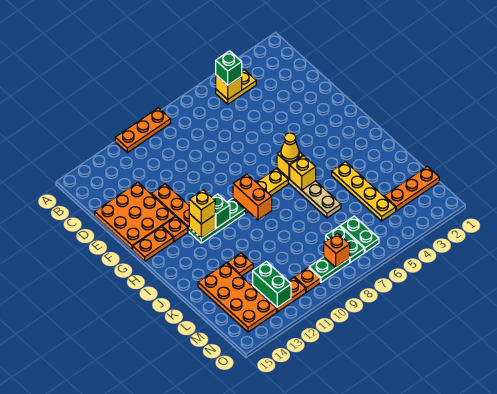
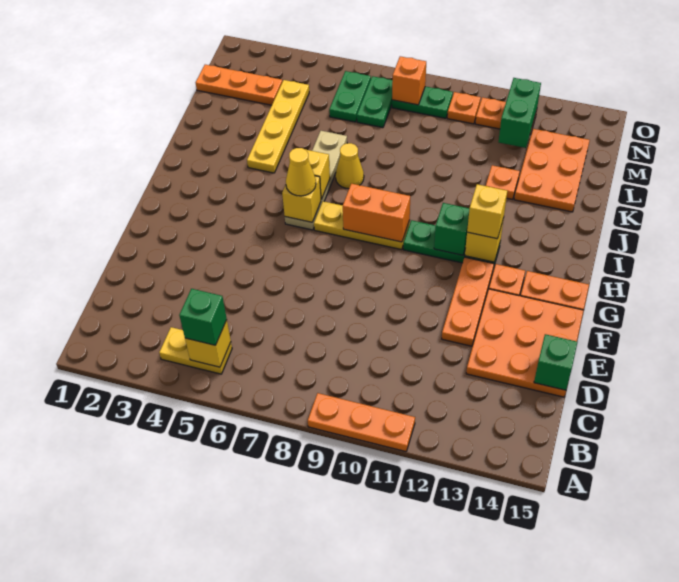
none -> green brick D15 level 2
orange brick H9:I9 level 2 -> orange brick H8:H9 level 2
none -> yellow cone J7 level 1
orange plate K13:N14 level 1 -> orange plate K13:M14 level 1

